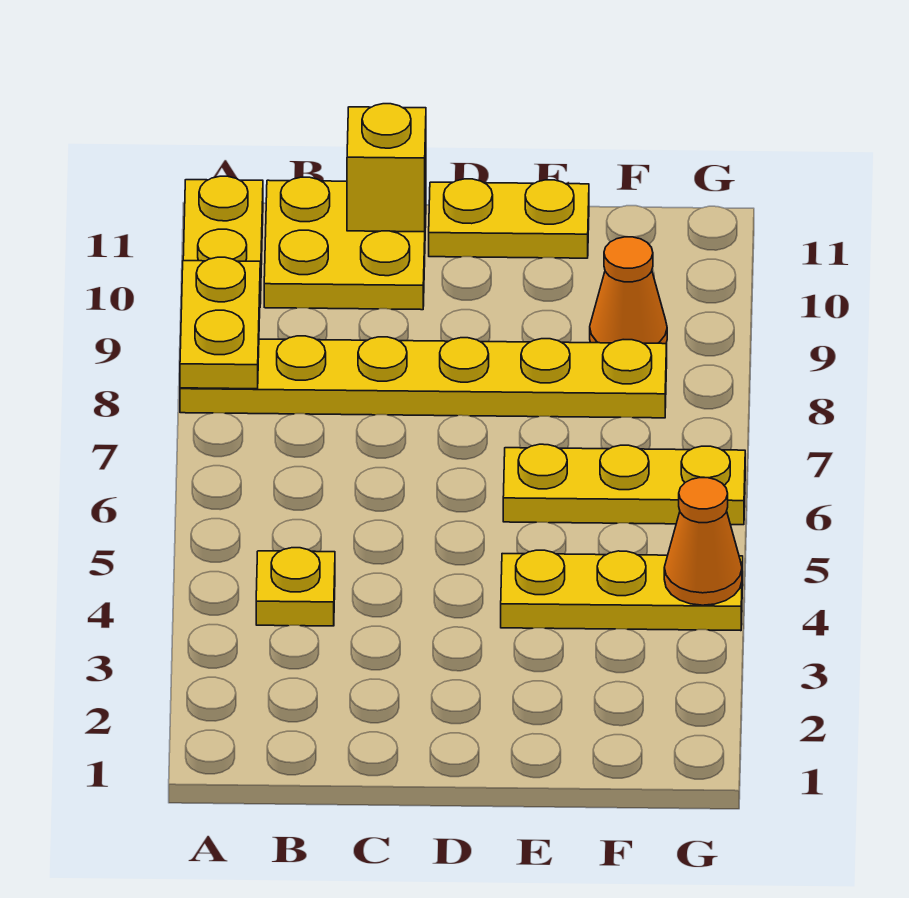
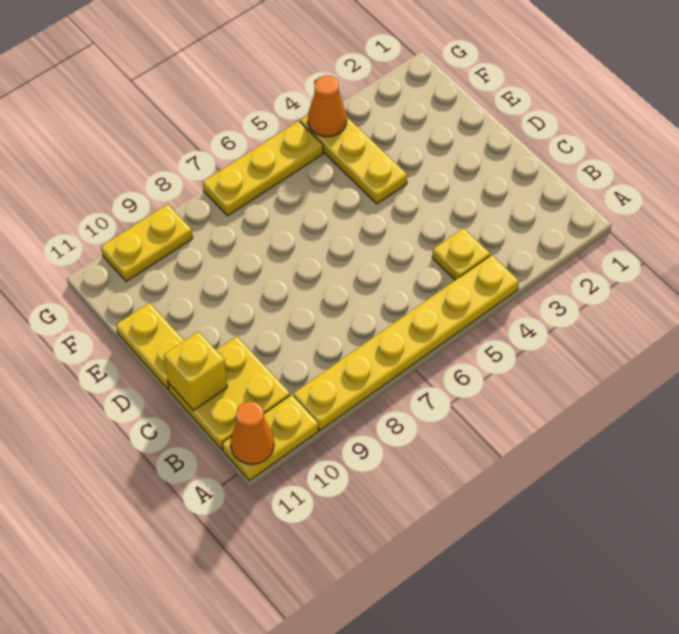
yellow plate A8:F8 level 1 -> yellow plate A4:A9 level 1
yellow plate A8:A9 level 2 -> yellow plate G9:G10 level 1
yellow plate E6:G6 level 1 -> yellow plate G5:G7 level 1
orange cone F9 level 1 -> orange cone A11 level 2

